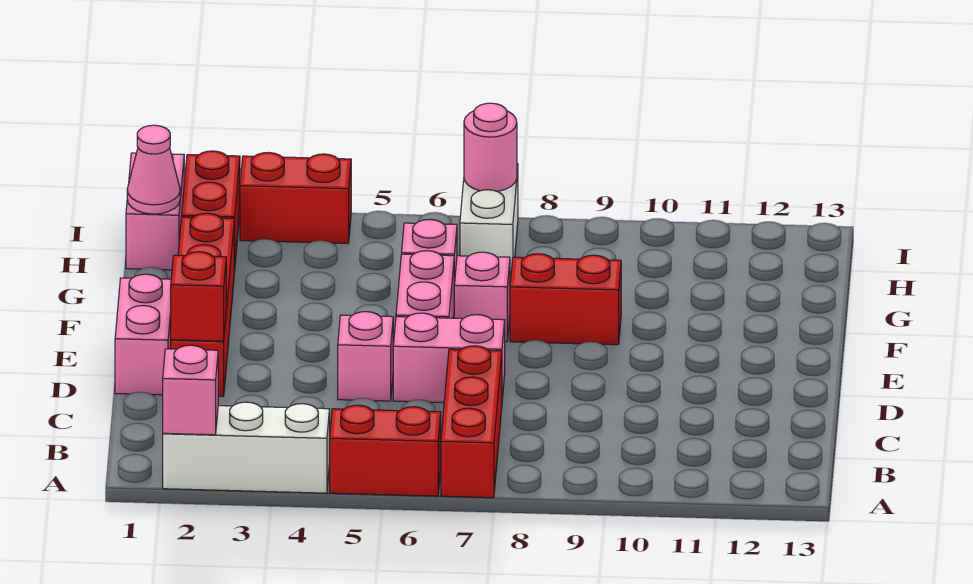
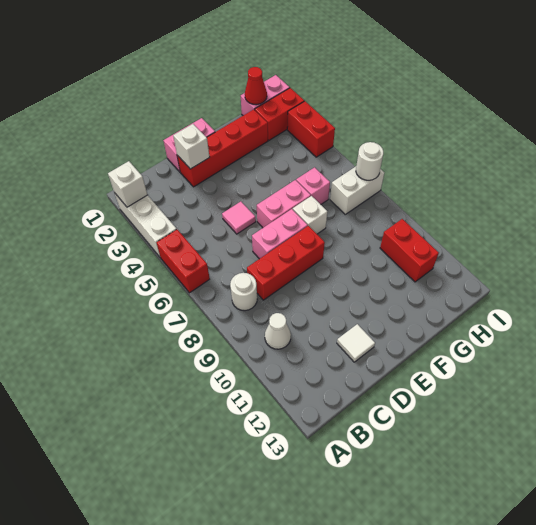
pink brick A2 level 2 -> white brick A2 level 2
red brick A7:C7 level 1 -> red brick C8:E8 level 1
none -> white round brick B8 level 1
none -> white cone B10 level 1
red brick D2 level 2 -> white brick D2 level 2
pink brick D5 level 1 -> pink tile D5 level 1
pink brick D6:D7 level 1 -> pink brick D7:E7 level 1
none -> white tile D12 level 1
pink brick F7 level 1 -> white brick F7 level 1
red brick F8:F9 level 1 -> red brick H10:H11 level 1
pink cone H1 level 2 -> red cone H1 level 2
pink round brick I7 level 2 -> white round brick I7 level 2

